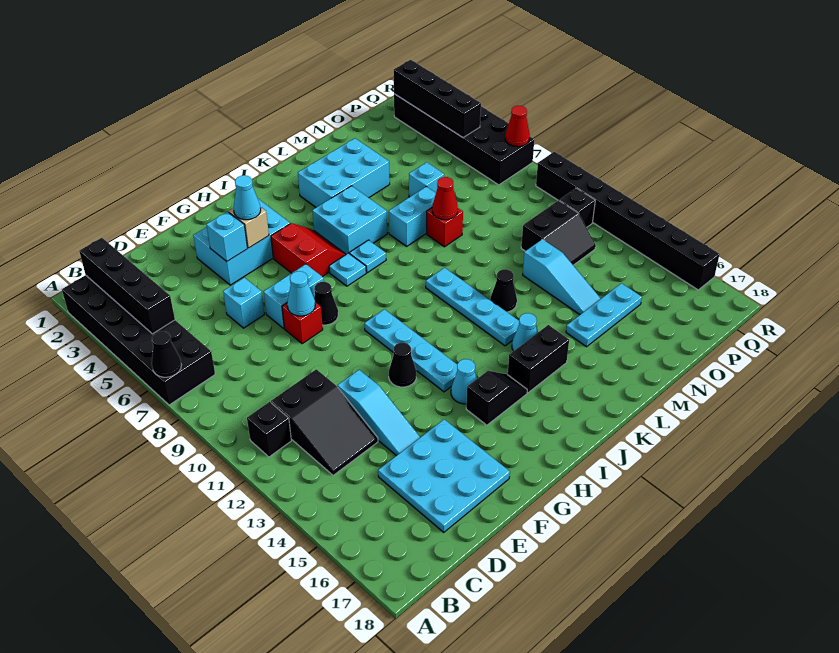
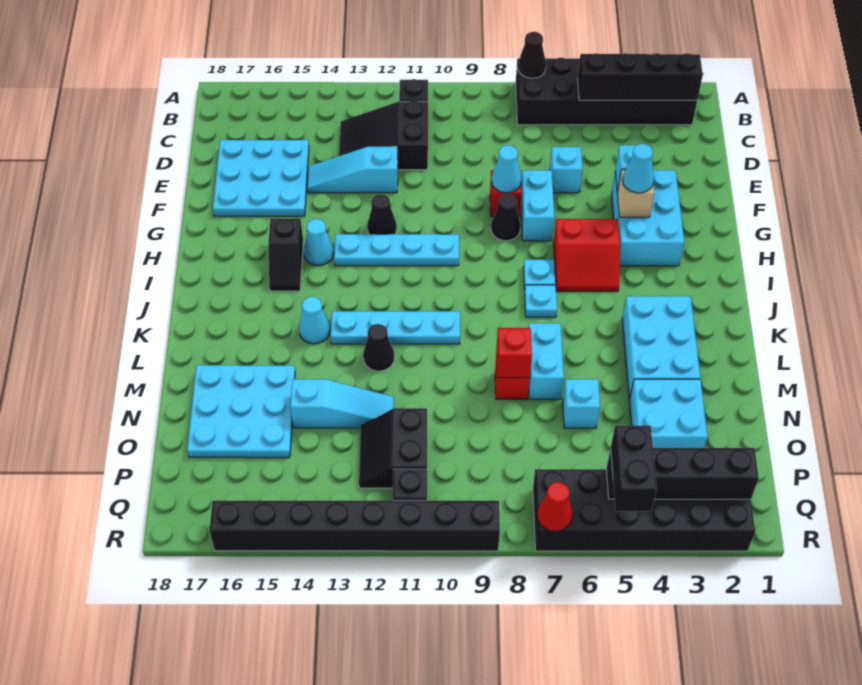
cyan brick J5:K6 level 1 -> cyan brick N3:O4 level 1
black brick J15:K15 level 1 -> black brick Q5:R5 level 3
red cone M8 level 2 -> red brick M8 level 2
cyan plate M15:O15 level 1 -> cyan plate M15:O17 level 1
cyan slope N12:N14 level 1 top 12 -> cyan slope N12:N14 level 1 top 14

